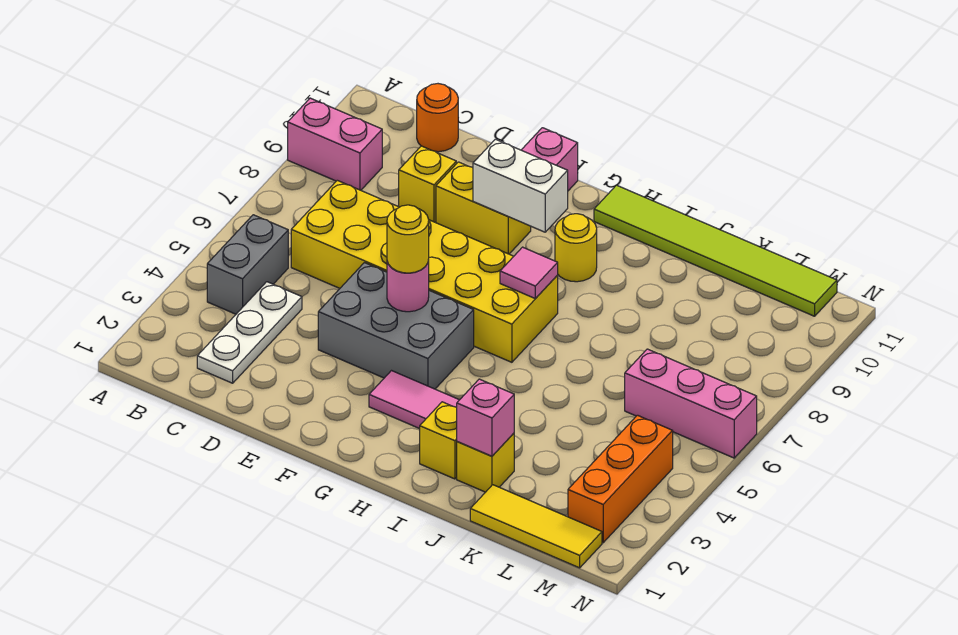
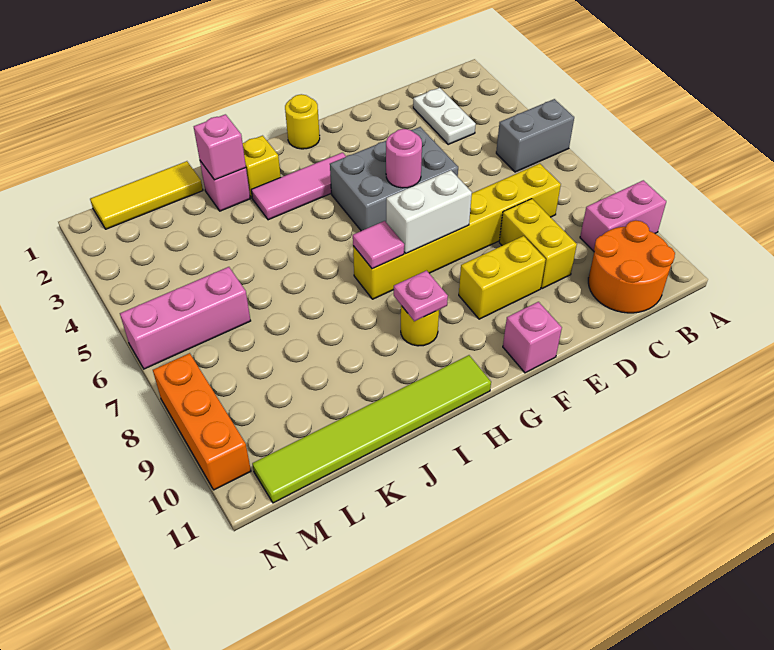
grey brick B4:B5 level 1 -> grey brick A5:B5 level 1
white plate C2:C4 level 1 -> white plate C2:C3 level 1
yellow brick C6:H7 level 1 -> yellow brick C7:H7 level 1
orange round brick C11 level 1 -> orange round brick B10:C11 level 1
yellow brick D9 level 1 -> yellow brick D8:D9 level 1
yellow round brick F5 level 3 -> yellow round brick G1 level 1
white brick F9:G9 level 2 -> white brick F7:G7 level 2
none -> pink plate H9 level 2
yellow brick J2 level 1 -> pink brick J2 level 1
orange brick M2:M4 level 1 -> orange brick N8:N10 level 1

